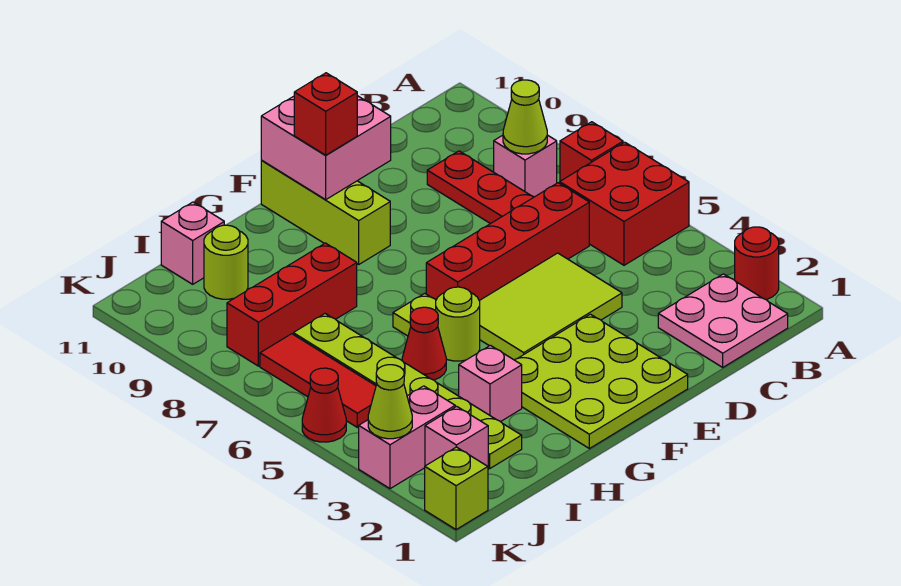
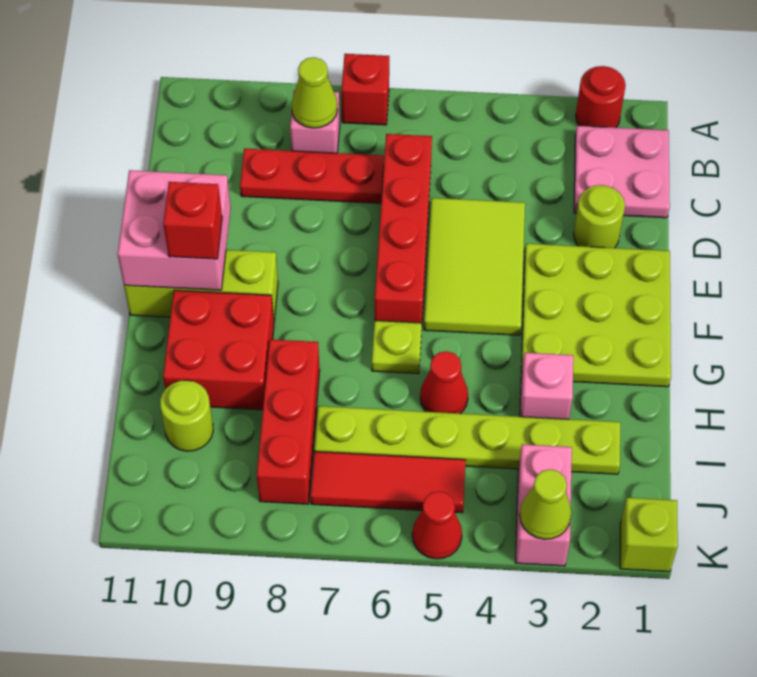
red brick A5:B6 level 1 -> red brick G9:H10 level 1
lime round brick G5 level 1 -> lime round brick D2 level 1
pink brick I11 level 1 -> none
pink brick J2 level 1 -> none

